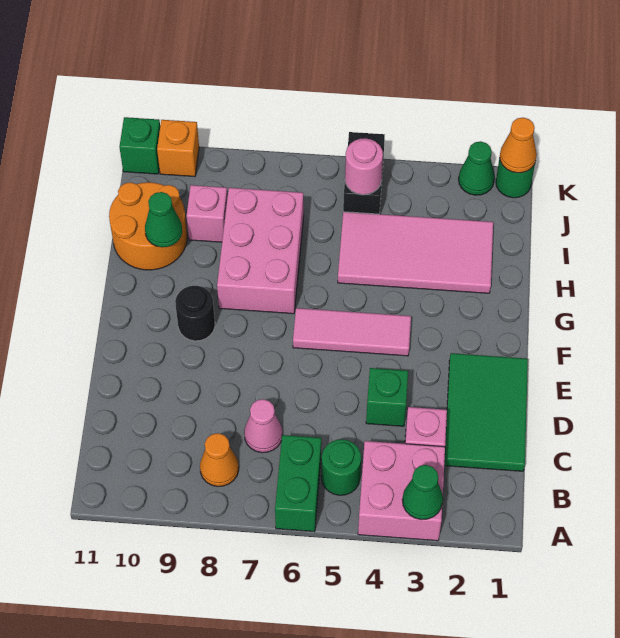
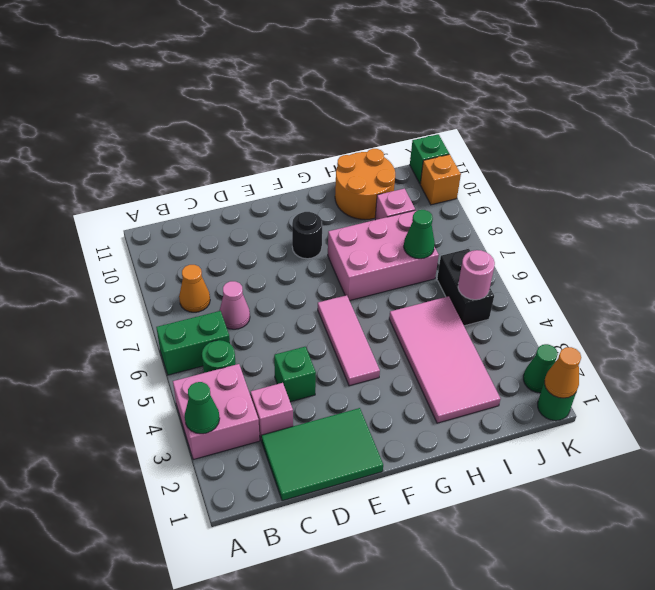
green cone H10 level 2 -> green cone I7 level 2
black brick J5:K5 level 1 -> black brick J5:J6 level 1

